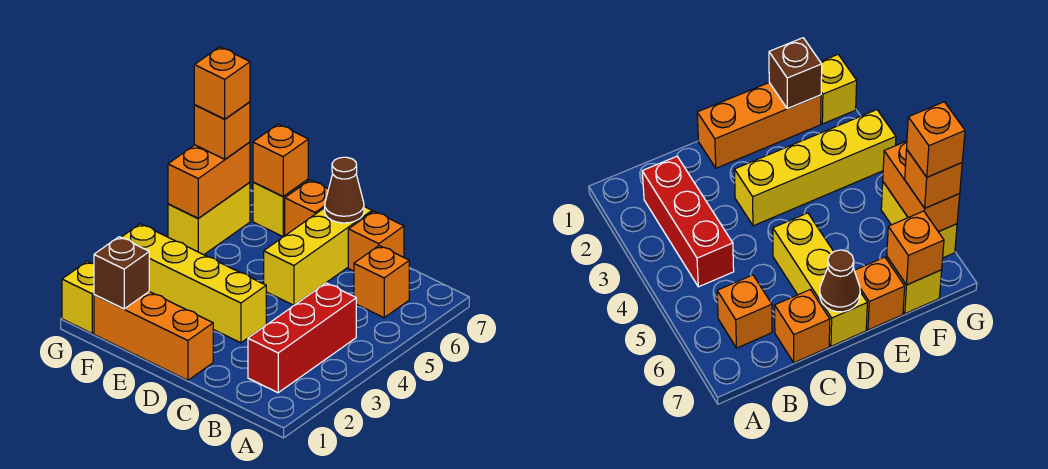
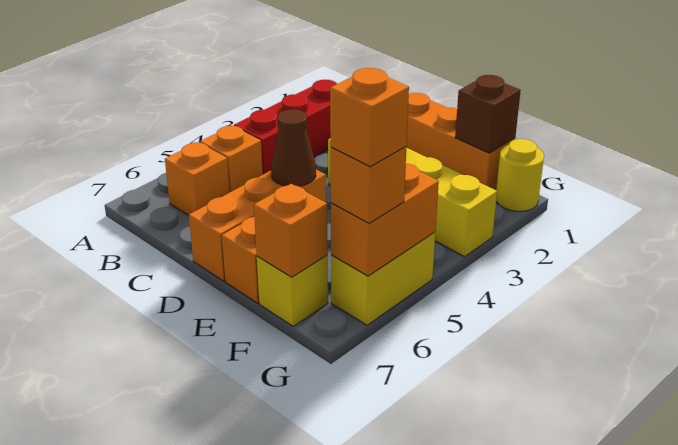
orange brick C7 level 1 -> orange brick B5 level 1
yellow brick D5:D7 level 1 -> orange brick D5:D7 level 1
brown cone D7 level 2 -> brown cone D5 level 2
yellow brick G1 level 1 -> yellow round brick G1 level 1

